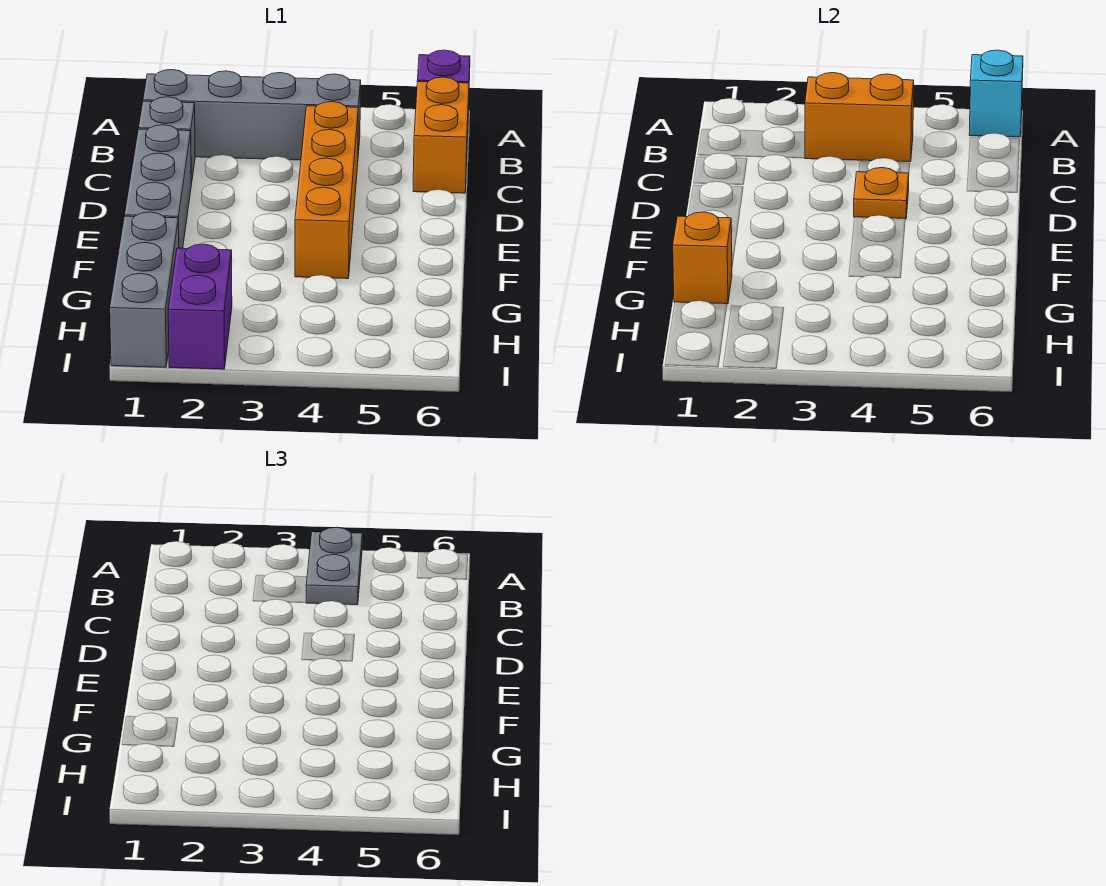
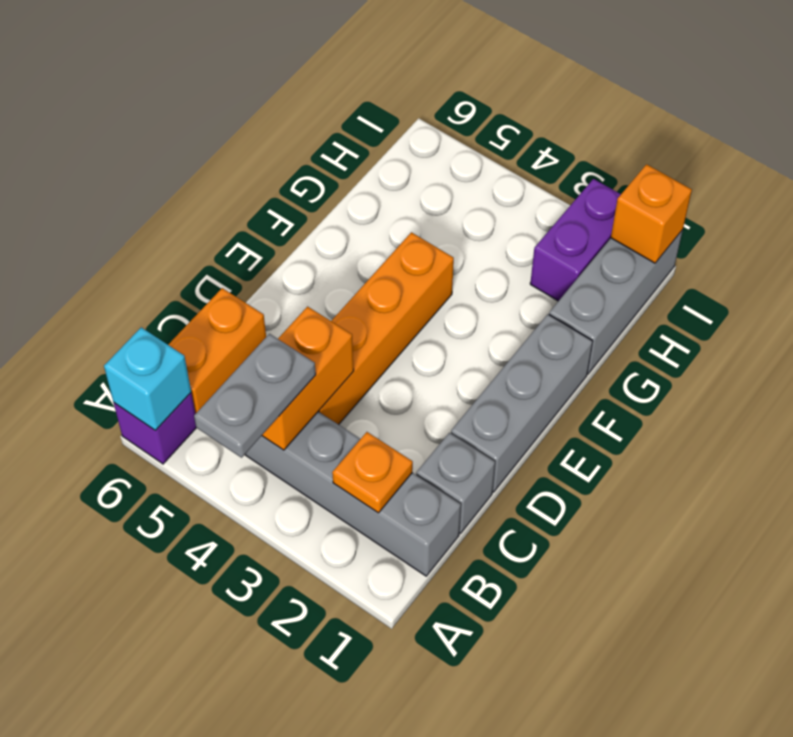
orange brick B3:B4 level 2 -> orange brick B4:C4 level 2
orange plate D4 level 2 -> orange plate B2 level 2
orange brick G1 level 2 -> orange brick I1 level 2

